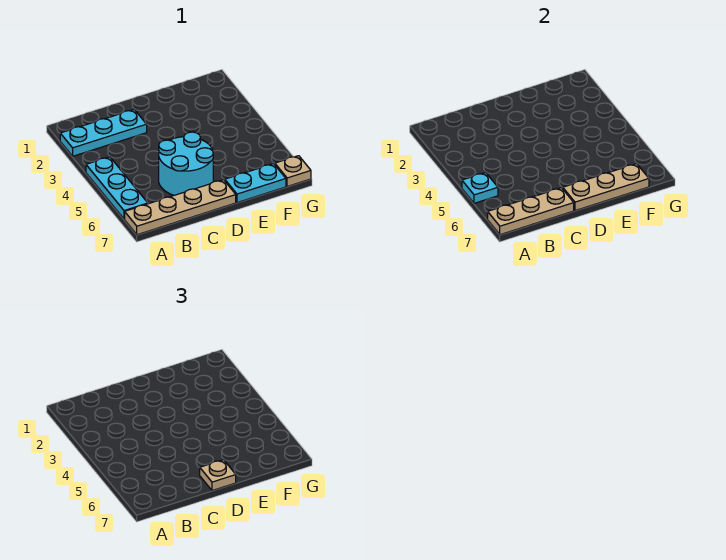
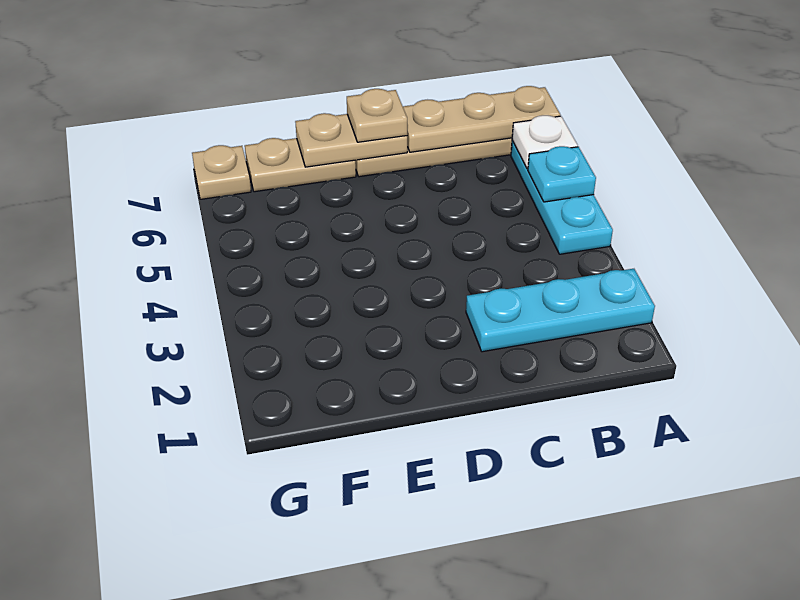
none -> white plate A6 level 2
cyan round brick C5:D6 level 1 -> none
tan plate D7:F7 level 2 -> tan plate D7:E7 level 2
cyan plate E7:F7 level 1 -> tan plate E7:F7 level 1

